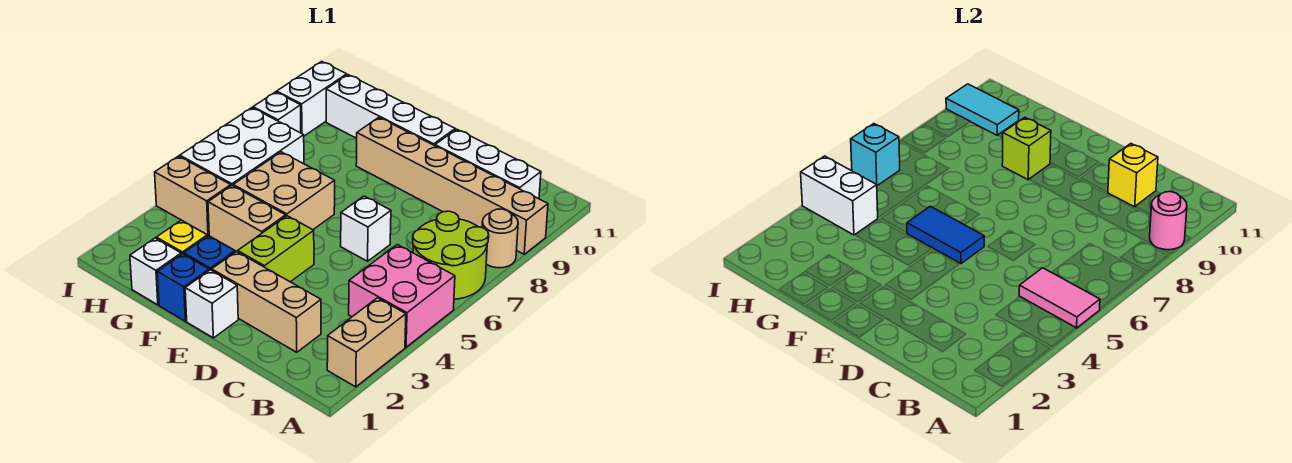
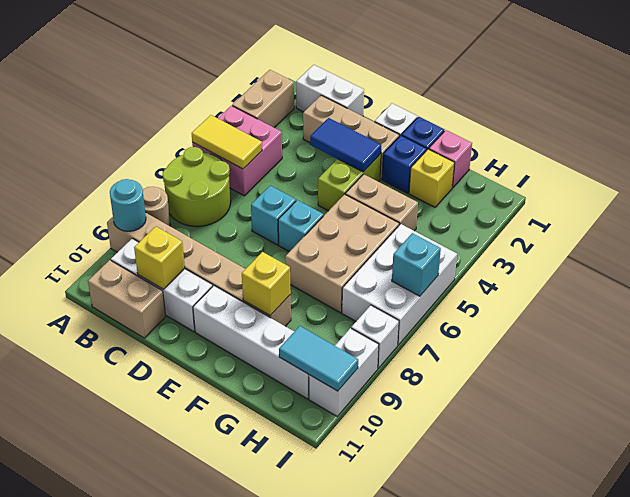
pink tile A5:B5 level 2 -> yellow tile A5:B5 level 2
pink round brick A9 level 2 -> cyan round brick A9 level 2
white brick D6 level 1 -> cyan brick D6 level 1
blue tile E5:F5 level 2 -> blue tile D3:E3 level 2
none -> cyan brick E6 level 1
tan brick F5:G6 level 1 -> tan brick F5:G7 level 1
lime brick F9 level 2 -> yellow brick F9 level 2
white brick G1 level 1 -> pink brick G1 level 1
tan brick H4:I4 level 1 -> tan brick B11:C11 level 1
white brick H4:I4 level 2 -> white brick B1:C1 level 1

